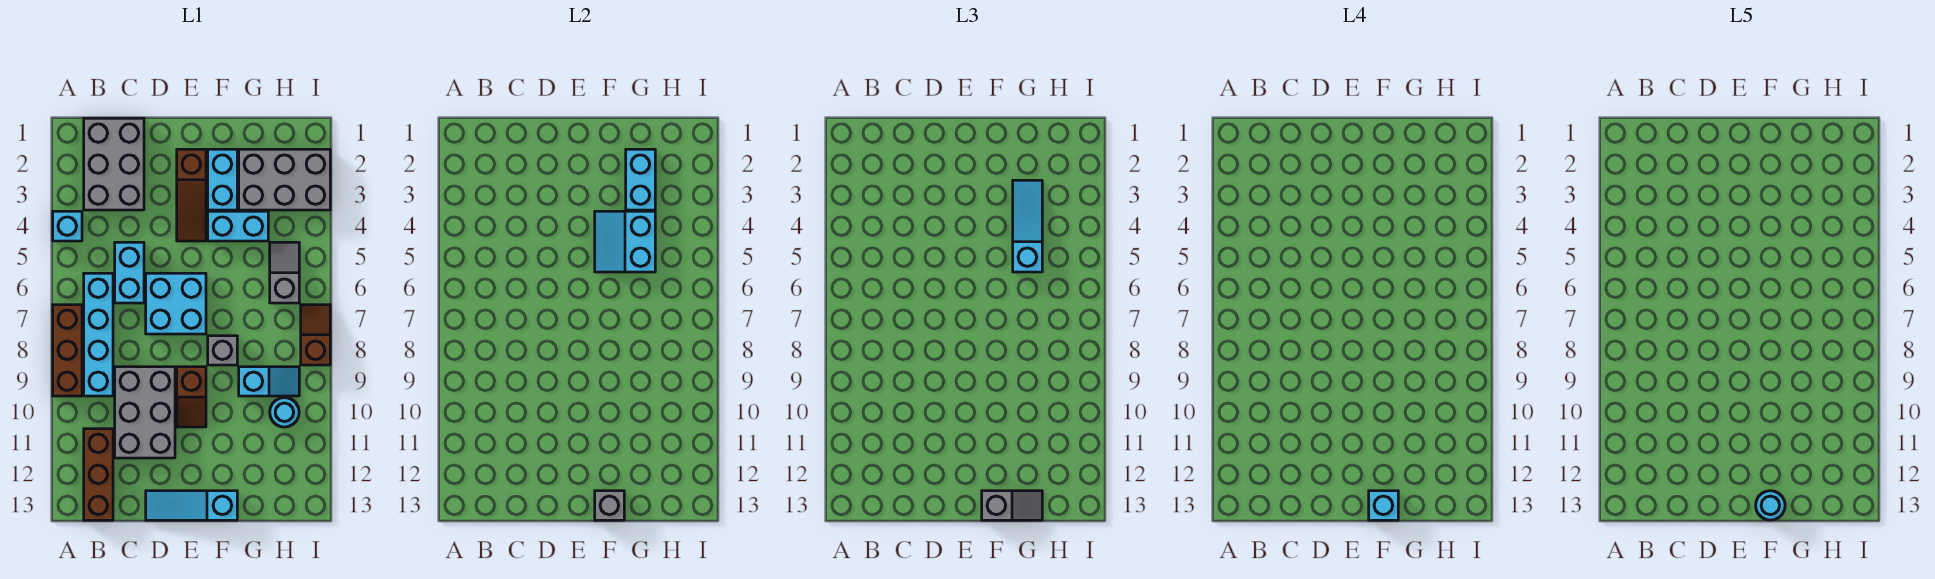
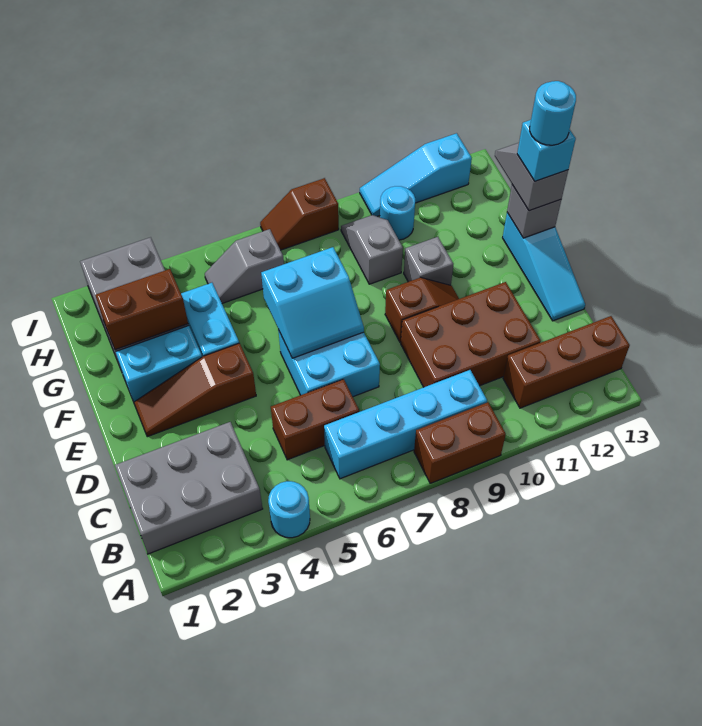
cyan brick A4 level 1 -> cyan round brick A4 level 1
brown brick A7:A9 level 1 -> brown brick A8:A9 level 1
cyan brick C5:C6 level 1 -> brown brick C5:C6 level 1
grey brick C9:D11 level 1 -> brown brick C9:D11 level 1
brown slope E2:E4 level 1 top 2 -> brown slope E2:E4 level 1 top 4
cyan slope F4:G5 level 2 top G -> cyan slope E6:F7 level 2 top F
grey brick F8 level 1 -> grey brick F10 level 1
cyan brick G2:G3 level 2 -> brown brick G2:G3 level 2
cyan slope G3:G5 level 3 top 5 -> cyan slope I10:I12 level 1 top 12
cyan slope G9:H9 level 1 top G -> grey slope G9:H9 level 1 top G

